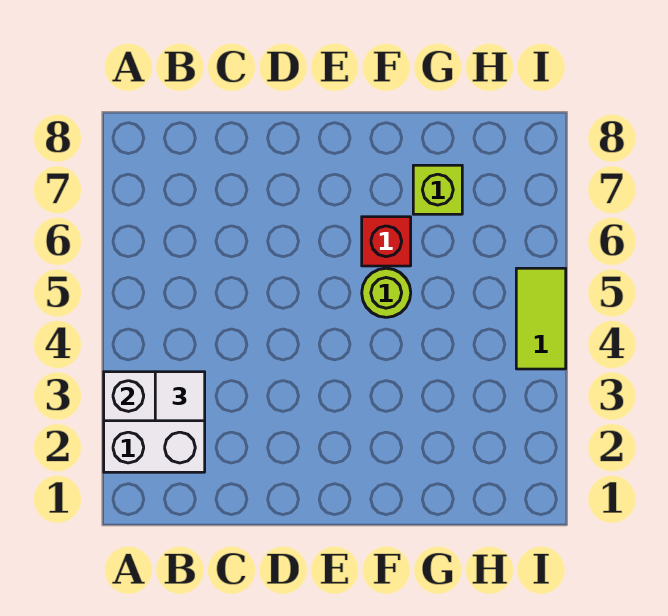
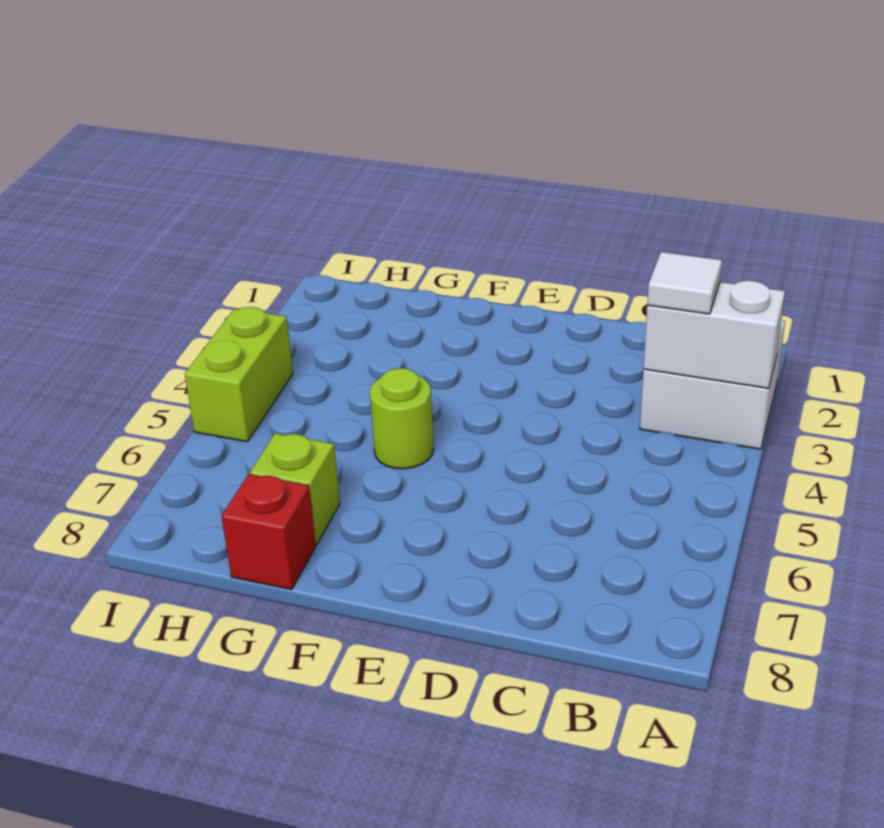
red brick F6 level 1 -> red brick G8 level 1
lime tile I4:I5 level 1 -> lime brick I4:I5 level 1

